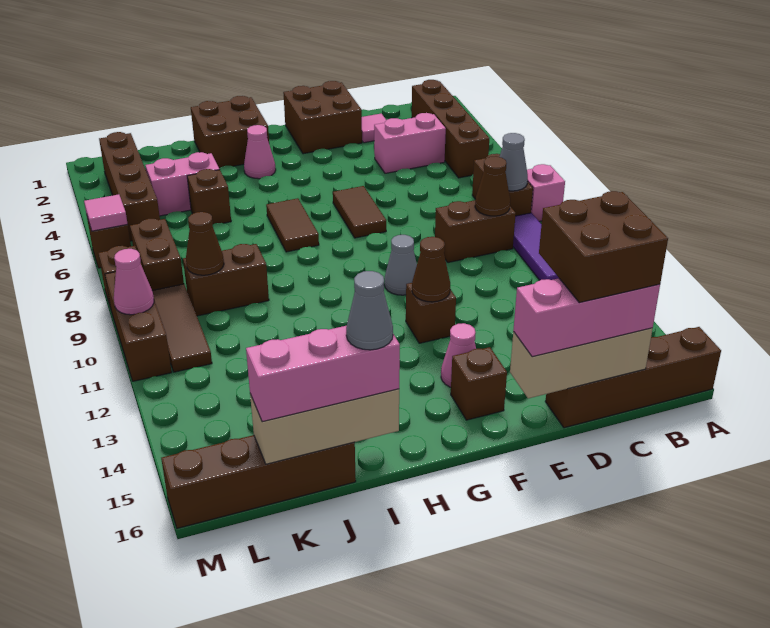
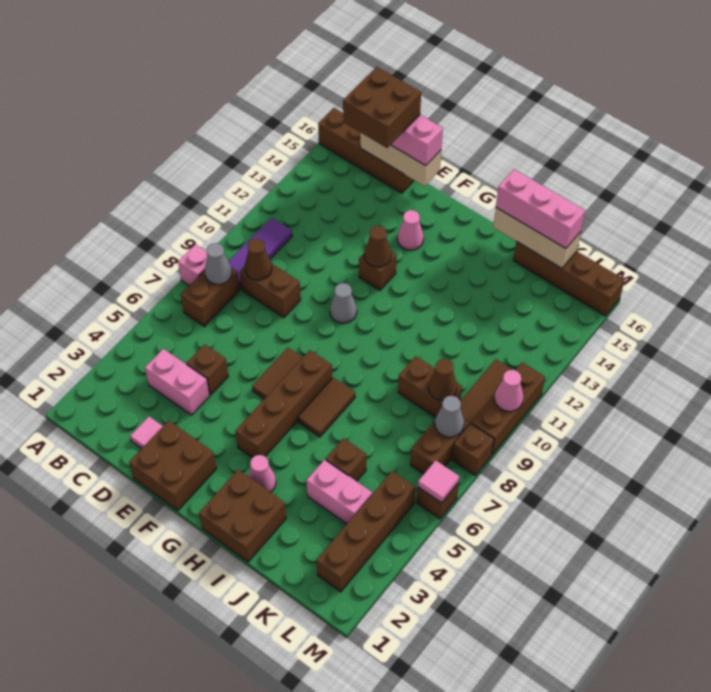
brown brick B2:B5 level 1 -> brown brick G4:G7 level 1
brown brick F15 level 1 -> brown brick D5 level 1
grey cone I16 level 4 -> grey cone L8 level 2

